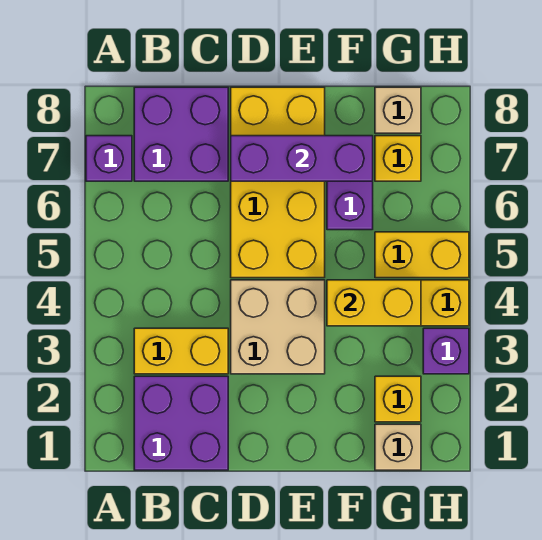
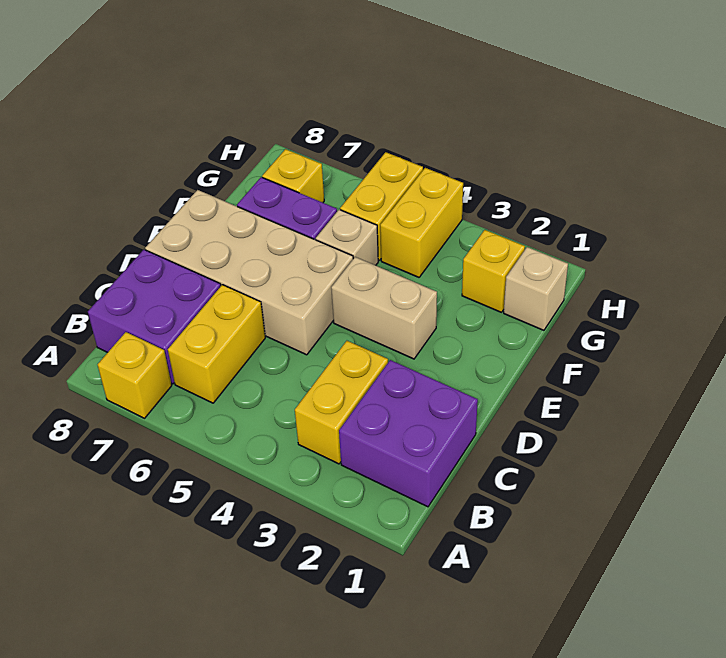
purple brick A7 level 1 -> yellow brick A7 level 1
tan brick D3:E4 level 1 -> tan brick E3:E4 level 1
yellow brick D5:E8 level 1 -> tan brick D5:E8 level 1
purple brick D7:F7 level 2 -> none
yellow brick F4:G4 level 2 -> yellow brick B6:C6 level 1
tan brick G8 level 1 -> tan brick F5 level 1
purple brick H3 level 1 -> none

